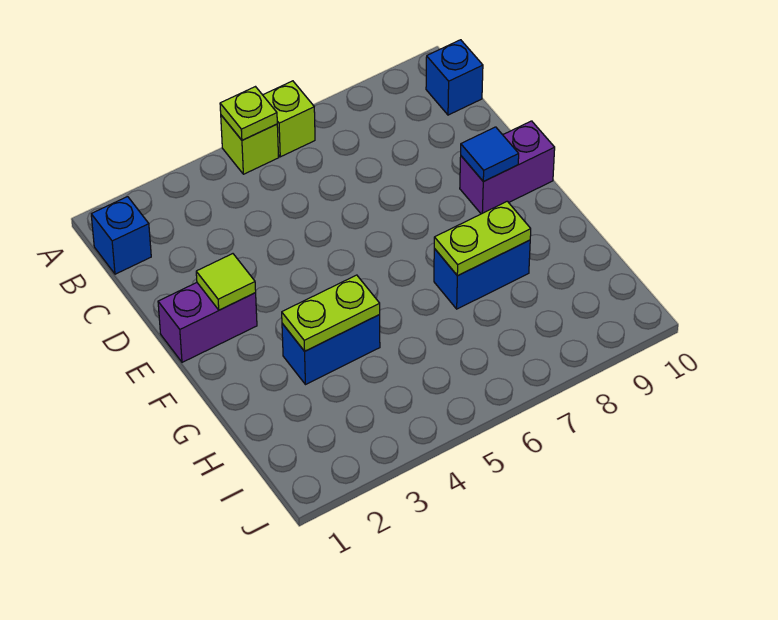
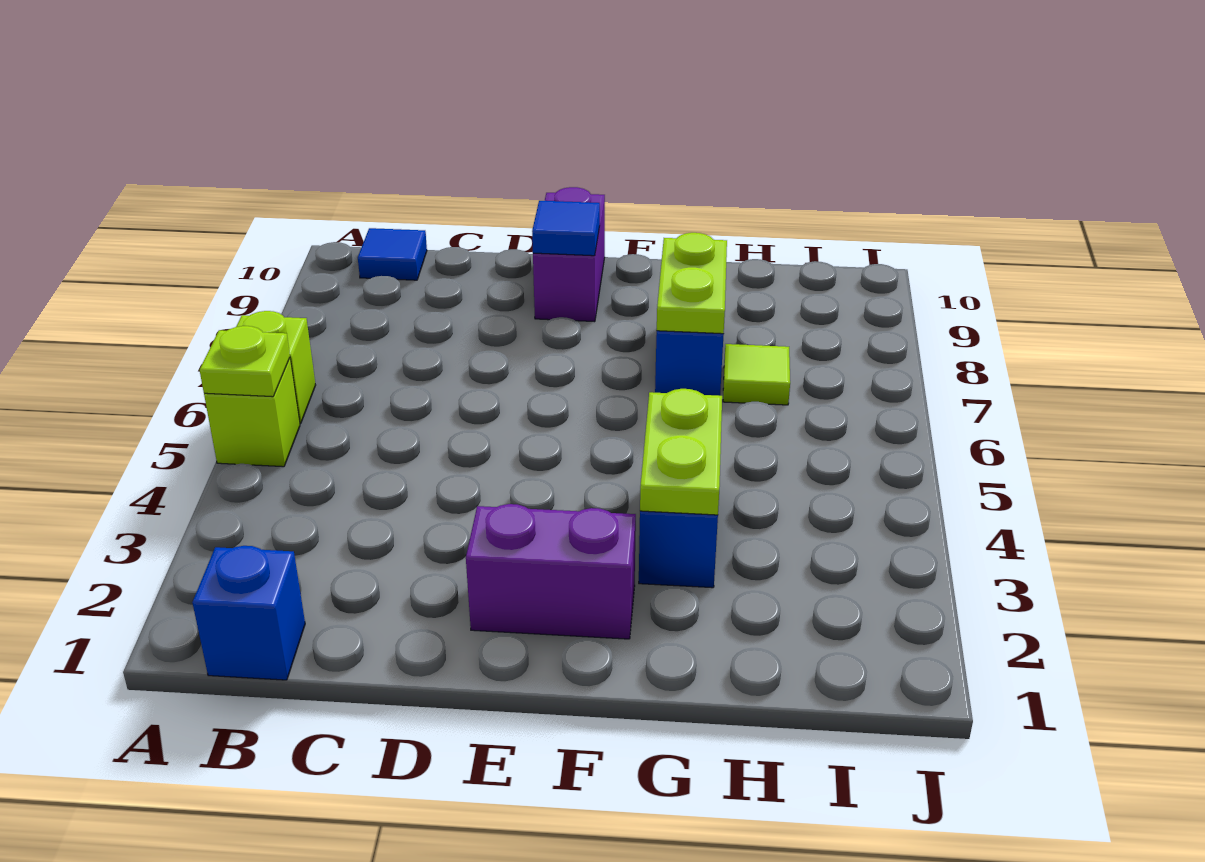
blue brick B10 level 1 -> blue tile B10 level 1
purple brick E1:E2 level 1 -> purple brick E2:F2 level 1
lime tile E2 level 2 -> lime tile H7 level 1

